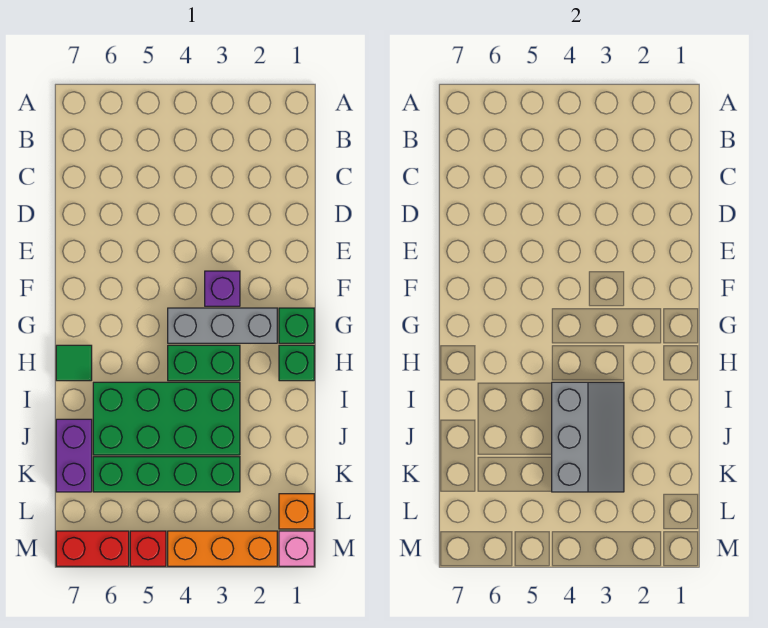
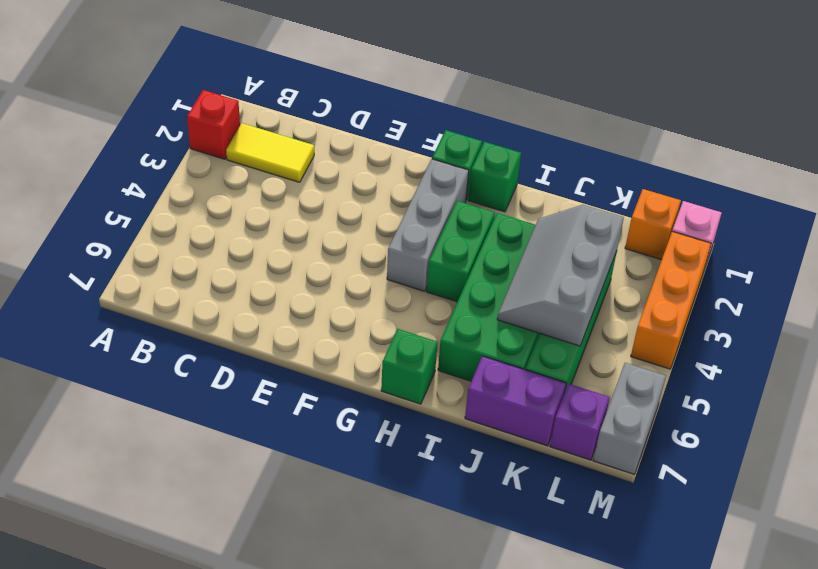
none -> yellow tile B2:C2 level 1
purple brick F3 level 1 -> purple brick L7 level 1
green tile H7 level 1 -> green brick H7 level 1
grey slope I3:K4 level 2 top 4 -> grey slope J3:K5 level 2 top K
red brick M5 level 1 -> red brick A2 level 1
red brick M6:M7 level 1 -> grey brick M6:M7 level 1

